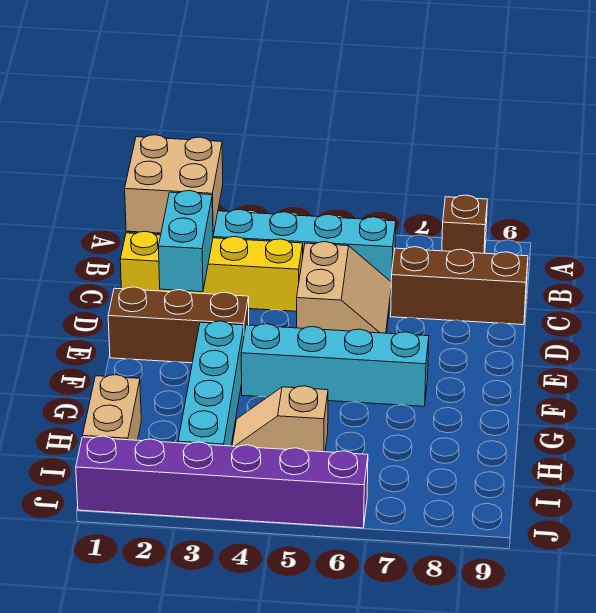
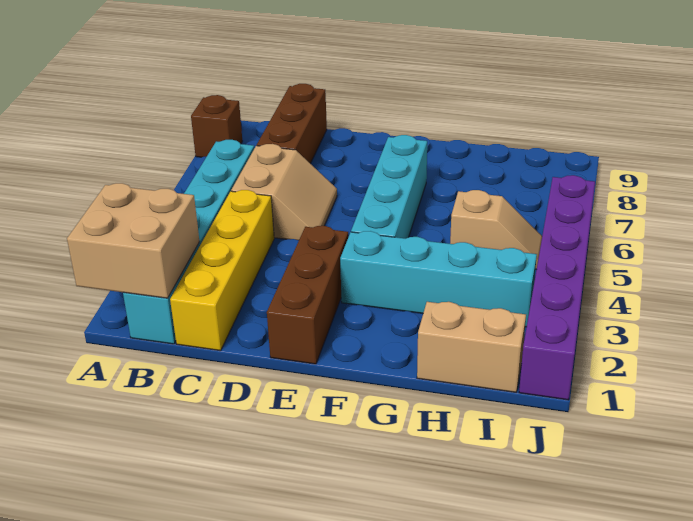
cyan brick C2:D2 level 2 -> none
tan slope C5:D6 level 1 top 5 -> tan slope C5:D6 level 1 top C
tan slope H4:H5 level 1 top 5 -> tan slope H5:I5 level 1 top H

